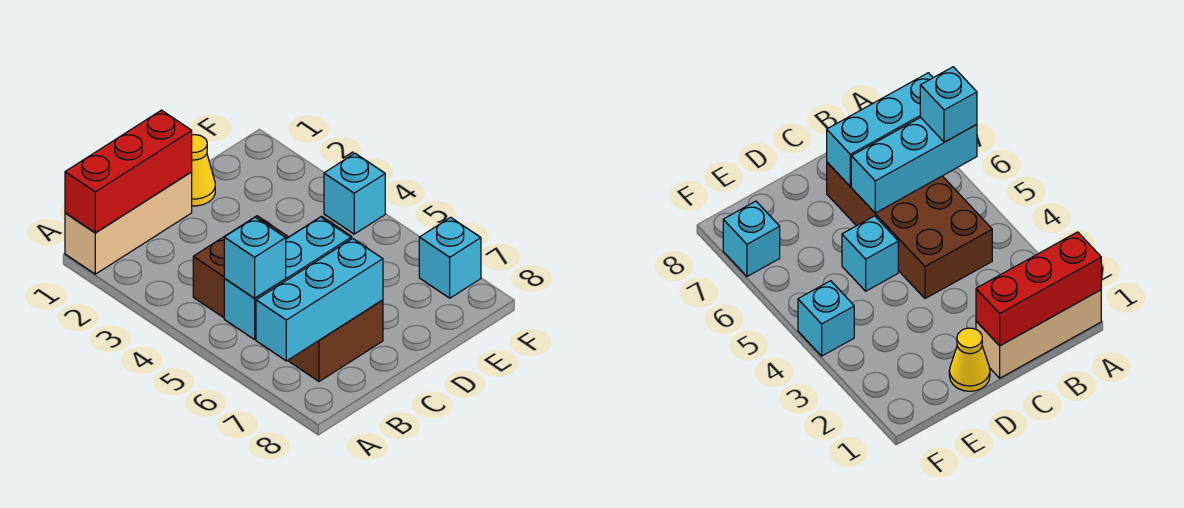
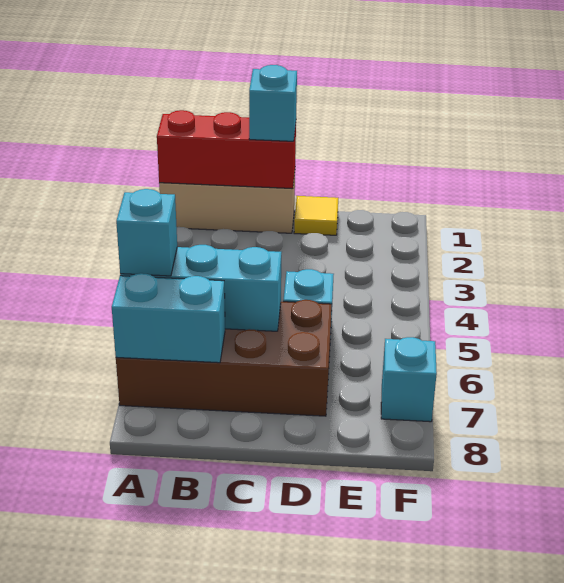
cyan brick A7:C7 level 2 -> cyan brick A7:B7 level 2
brown brick B4:C7 level 1 -> brown brick A6:D7 level 1
yellow cone D1 level 1 -> yellow tile D1 level 1
cyan brick F4 level 1 -> cyan brick C1 level 3

